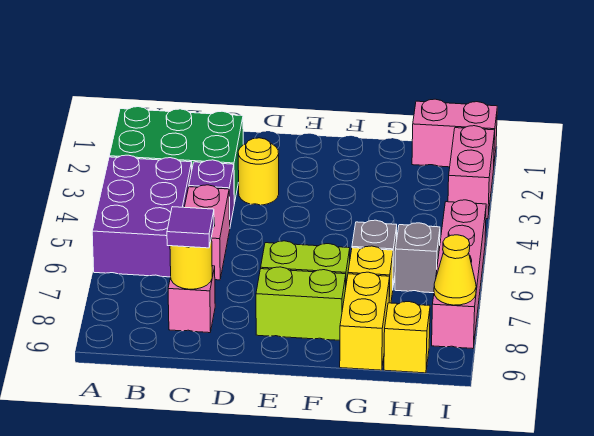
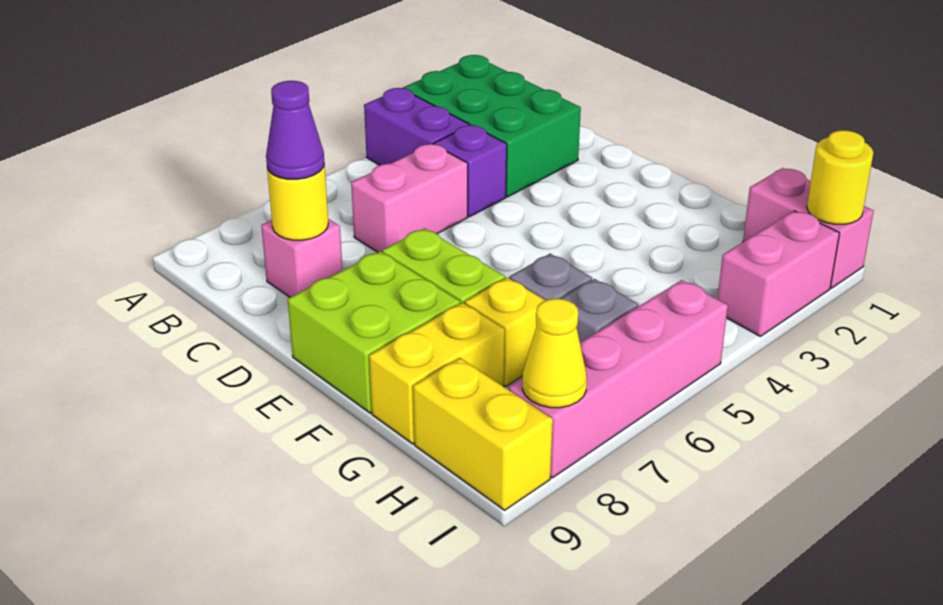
purple brick A4:B6 level 1 -> purple brick A4:B4 level 1
purple tile C8 level 3 -> purple cone C8 level 3
yellow round brick D3 level 1 -> yellow round brick I1 level 2
lime brick E8:F8 level 1 -> lime brick E8:F9 level 1
yellow brick H9 level 1 -> yellow brick H9:I9 level 1

